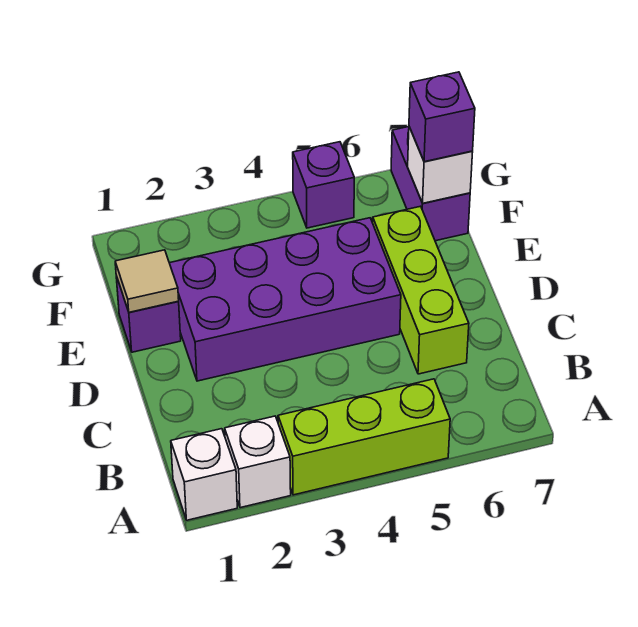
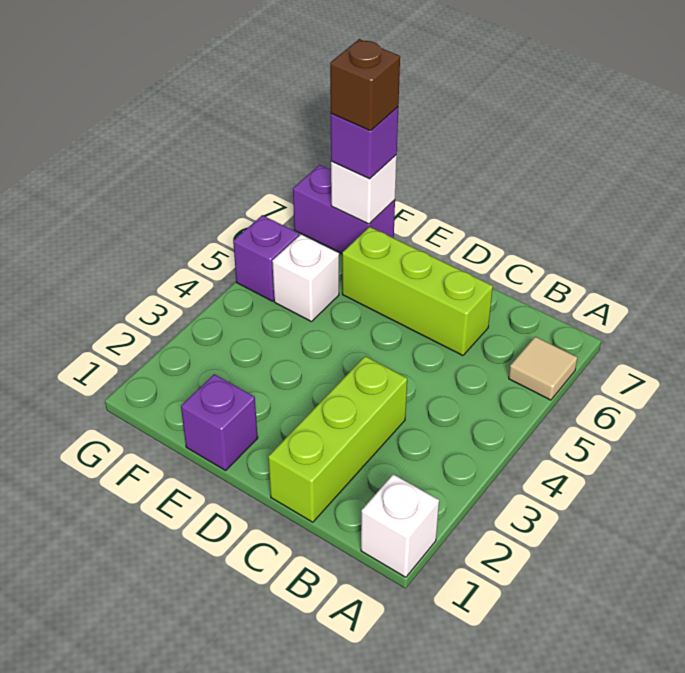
white brick A2 level 1 -> white brick F5 level 1
lime brick A3:A5 level 1 -> lime brick C1:C3 level 1
purple brick D2:E5 level 1 -> none
tan tile E1 level 2 -> tan tile A6 level 1
none -> brown brick F7 level 4

